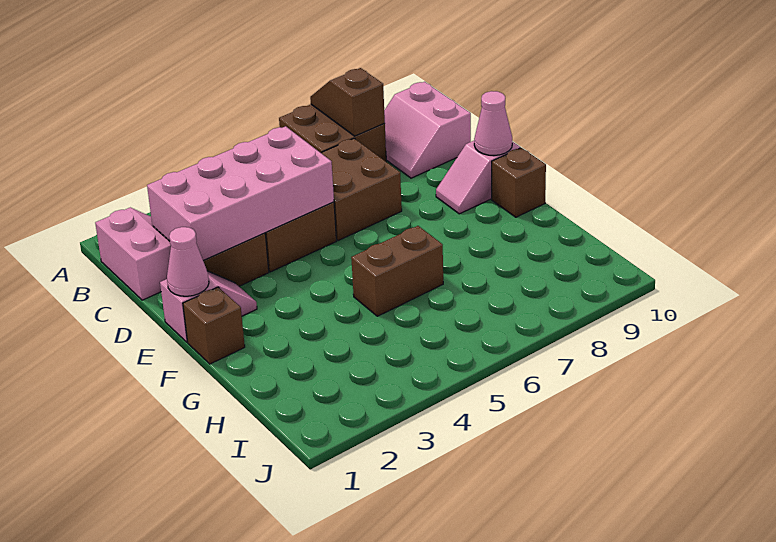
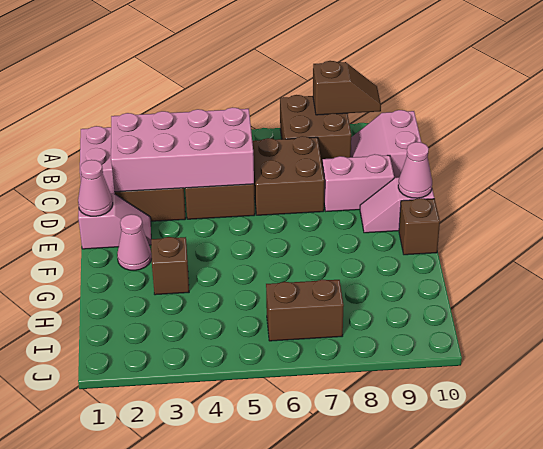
brown slope A8:B8 level 2 top B -> brown slope A8:A9 level 2 top 8
none -> pink brick D8:D9 level 1
brown brick F1 level 1 -> brown brick G3 level 1
none -> pink cone F2 level 1
brown brick G5:G6 level 1 -> brown brick I6:I7 level 1

